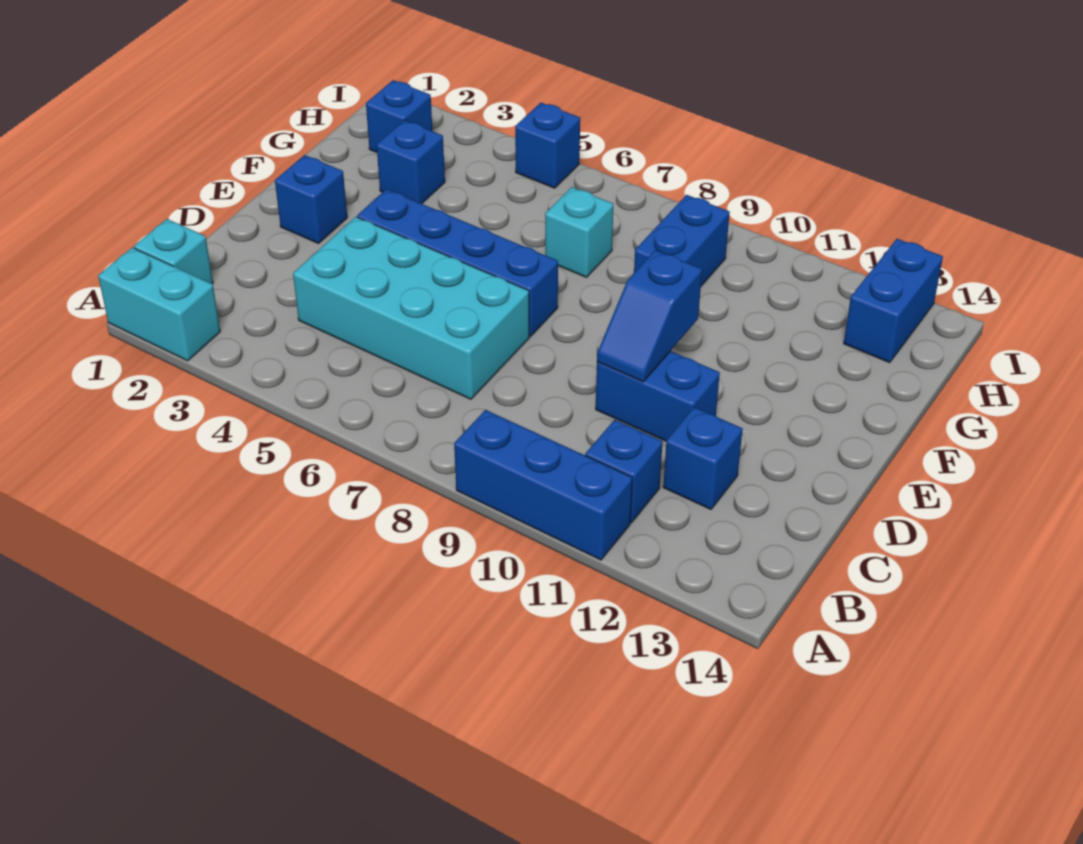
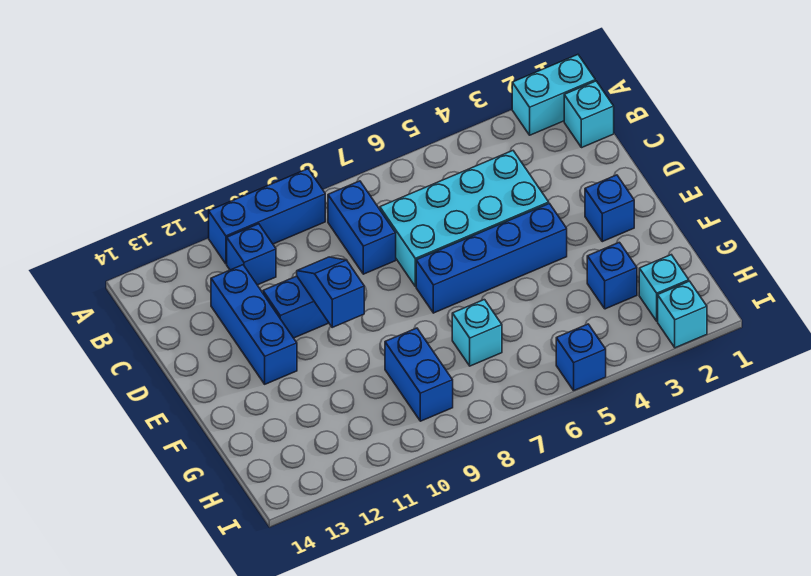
blue brick C12 level 1 -> blue brick C12:E12 level 1
blue brick H2 level 1 -> cyan brick H2 level 1
blue brick H13:I13 level 1 -> blue brick B8:C8 level 1
none -> cyan brick I2 level 1

